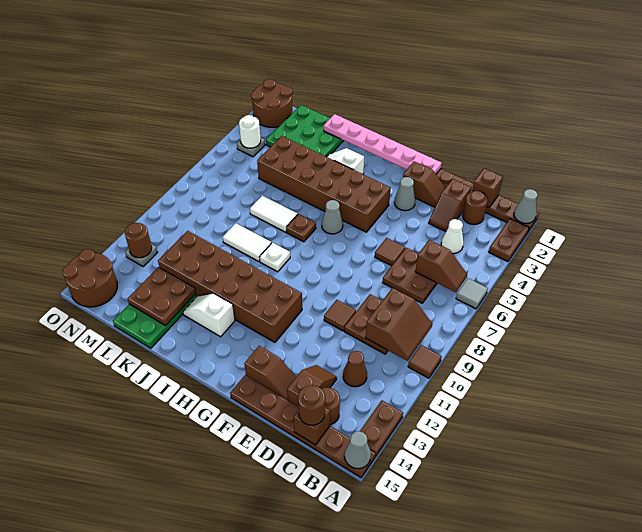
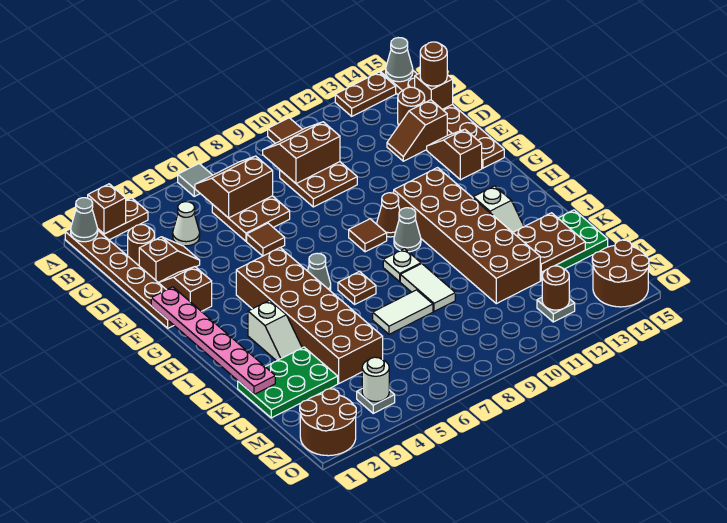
brown slope B6:C6 level 2 top C -> brown slope B6:C7 level 2 top C
brown brick C1 level 2 -> brown brick A2 level 2
brown cone C12 level 1 -> brown cone G10 level 1
brown tile E10 level 1 -> brown tile G9 level 1
grey cone F3 level 1 -> grey cone H10 level 1
white tile J7:K7 level 1 -> white tile K7:K8 level 1
green plate K1:M3 level 1 -> green plate K1:L3 level 1

